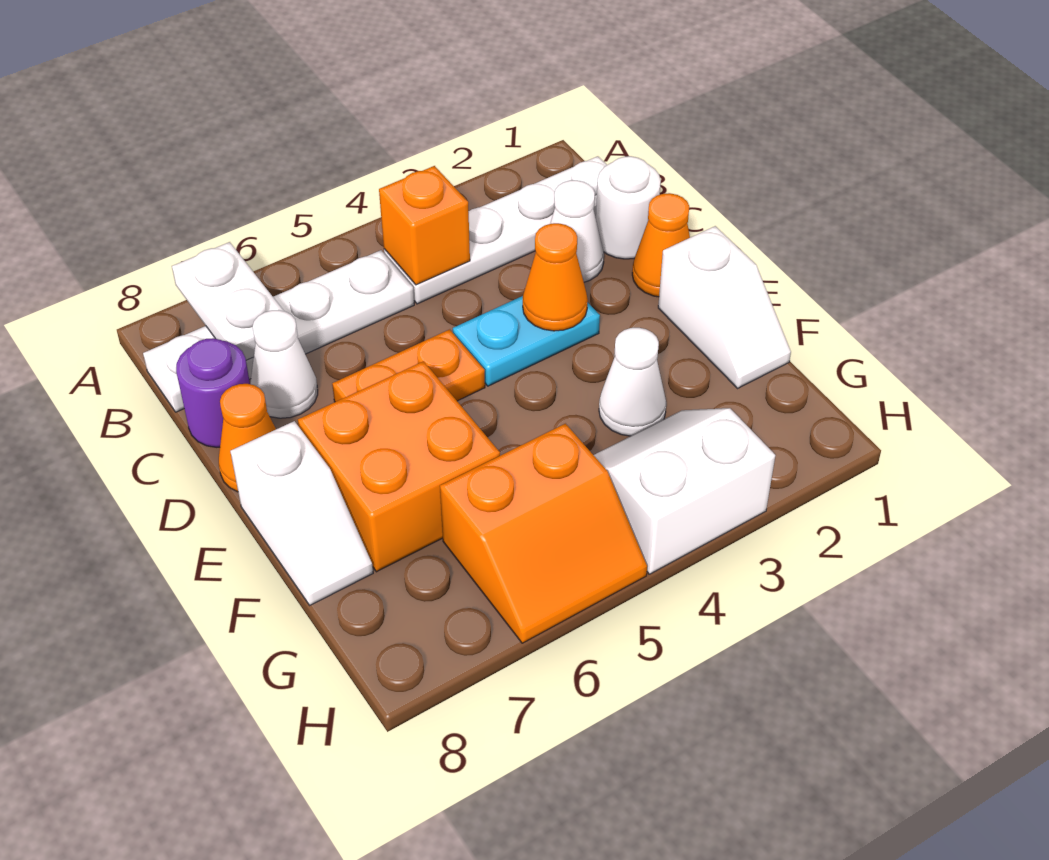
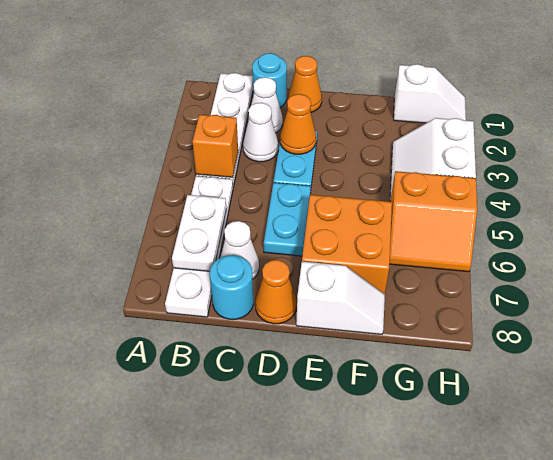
white plate A7:B7 level 2 -> white plate B6:B7 level 2
white round brick C1 level 1 -> cyan round brick C1 level 1
purple round brick C8 level 1 -> cyan round brick C8 level 1
orange plate D5:D6 level 1 -> cyan plate D5:D6 level 1
white slope E1:F1 level 1 top E -> white slope G1:H1 level 1 top G
white cone F3 level 1 -> white cone C3 level 1
orange slope G5:H6 level 1 top G -> orange slope G5:H6 level 1 top 5

